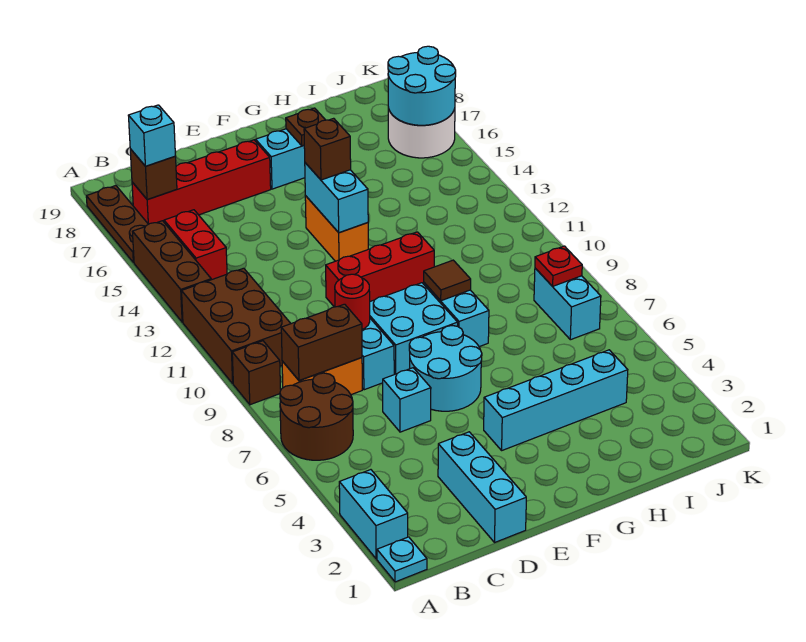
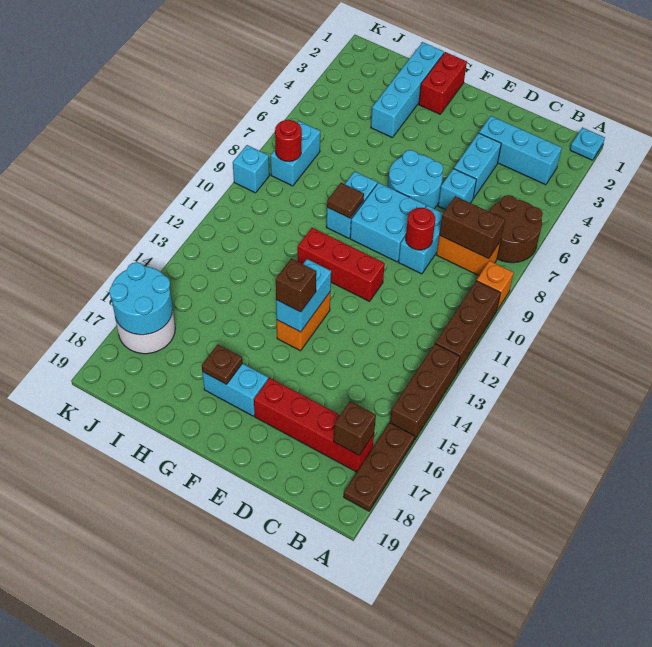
cyan brick A2:A3 level 1 -> cyan brick D4:D5 level 1
brown brick A9 level 1 -> orange brick A9 level 1
brown brick A10:B12 level 1 -> brown brick A10:A12 level 1
red brick B14:B15 level 1 -> red brick G1:G2 level 1
cyan brick B17 level 3 -> cyan brick K9 level 1
cyan brick D1:D3 level 1 -> cyan brick B3:D3 level 1
cyan brick F4:I4 level 1 -> cyan brick H1:H4 level 1
red plate J8 level 2 -> red round brick J8 level 2

